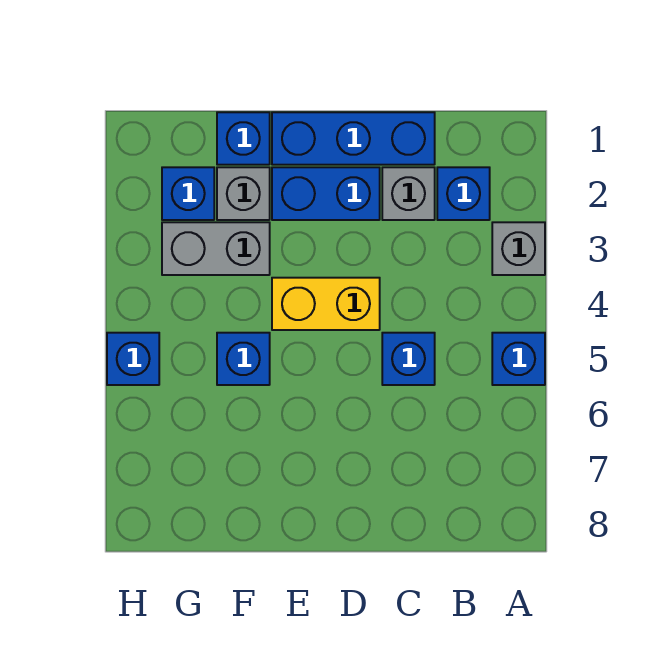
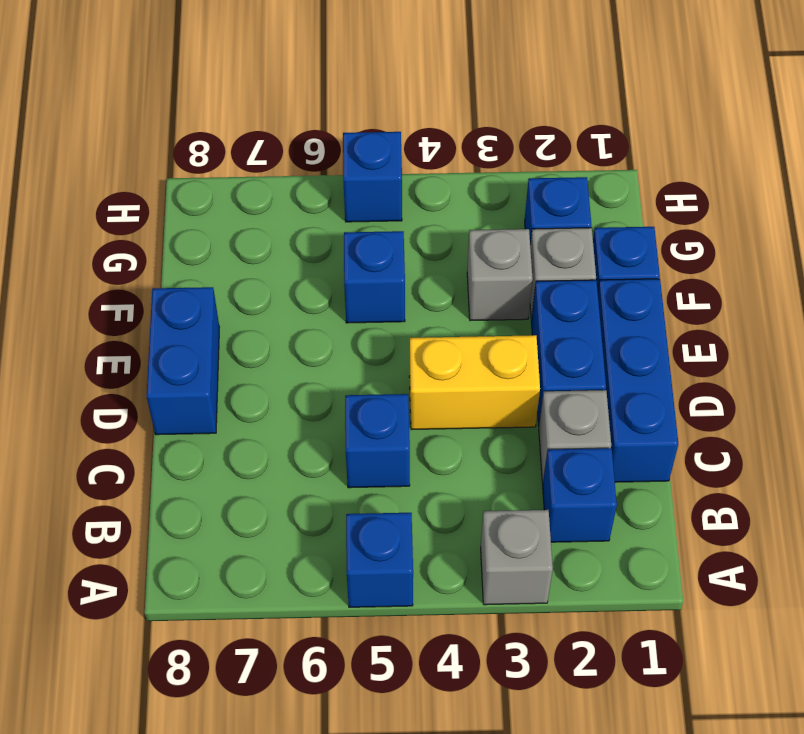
yellow brick D4:E4 level 1 -> yellow brick D3:D4 level 1
none -> blue brick D8:E8 level 1
grey brick F3:G3 level 1 -> grey brick F3 level 1

